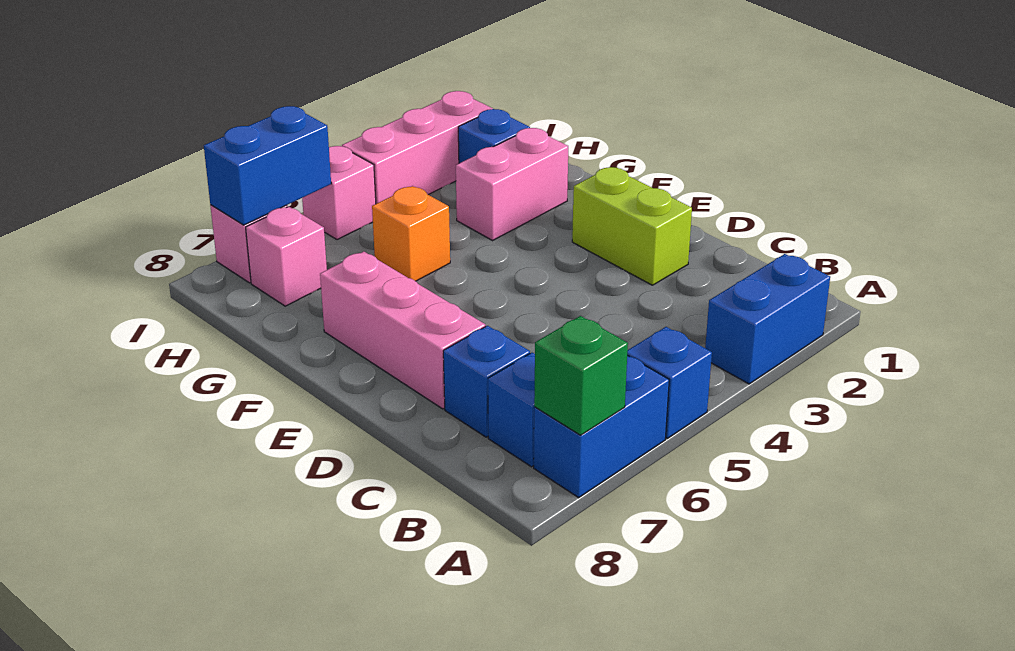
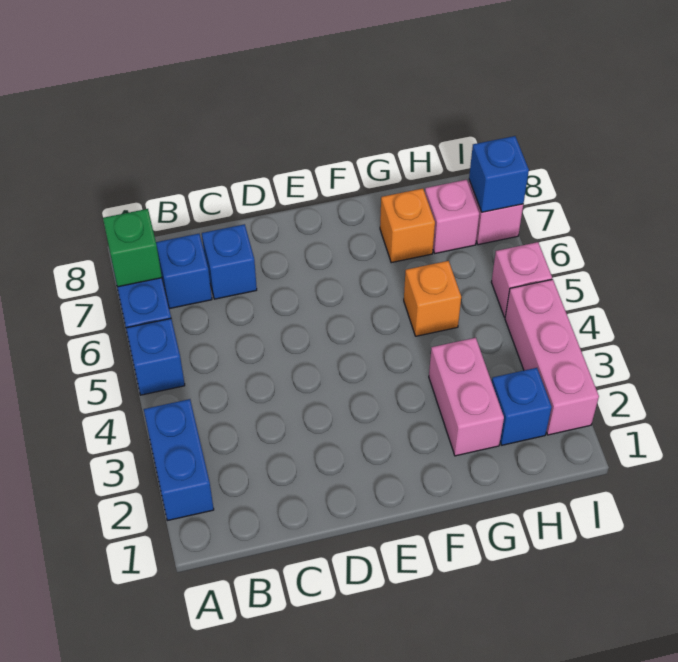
lime brick D2:E2 level 1 -> none
pink brick D7:F7 level 1 -> none
none -> orange brick G7 level 1
blue brick I6:I7 level 2 -> blue brick I7 level 2

